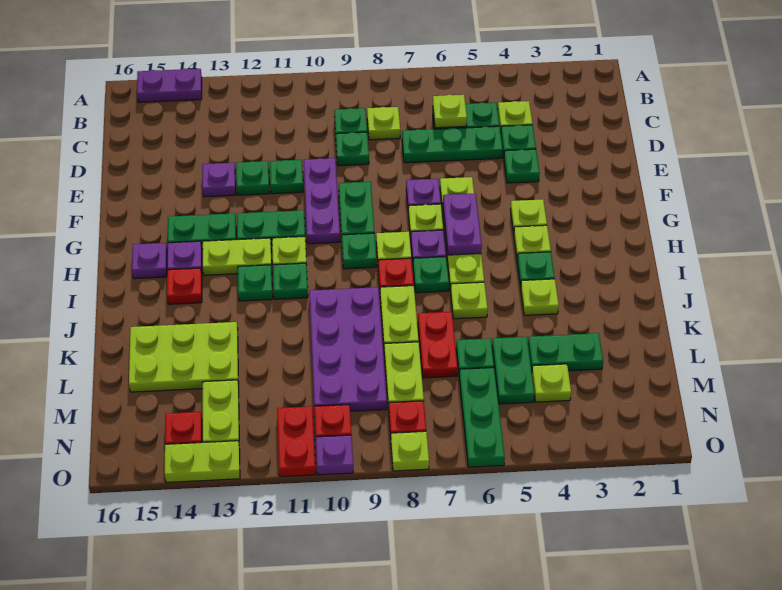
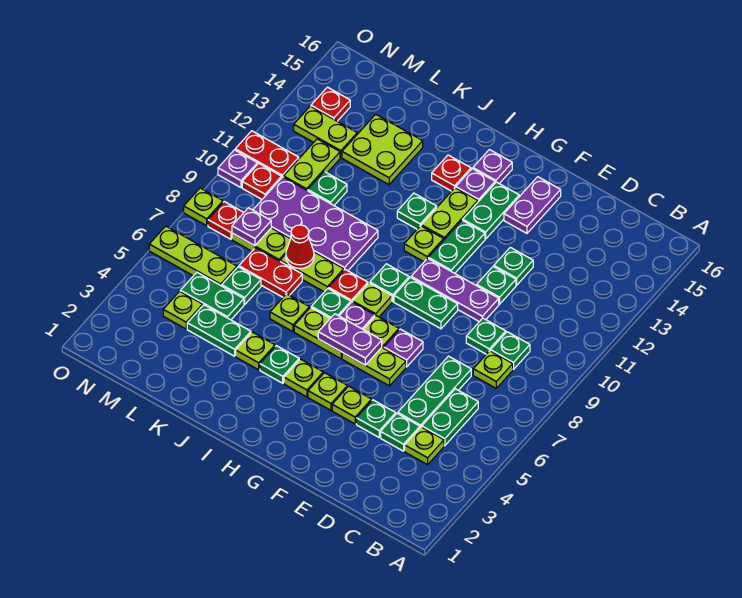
purple plate A14:A15 level 1 -> purple plate F14:F15 level 1
lime plate C6 level 2 -> lime plate F4 level 1
purple plate E13 level 1 -> purple plate M8 level 2
green plate I11 level 1 -> green plate L11 level 1
none -> red cone K8 level 2
lime plate K13:L15 level 1 -> lime plate K13:L14 level 1
green plate L3:L4 level 1 -> green plate K4:L4 level 1
green plate M6:O6 level 1 -> lime plate M6:O6 level 1
lime plate O13:O14 level 1 -> lime plate M11:M12 level 1

